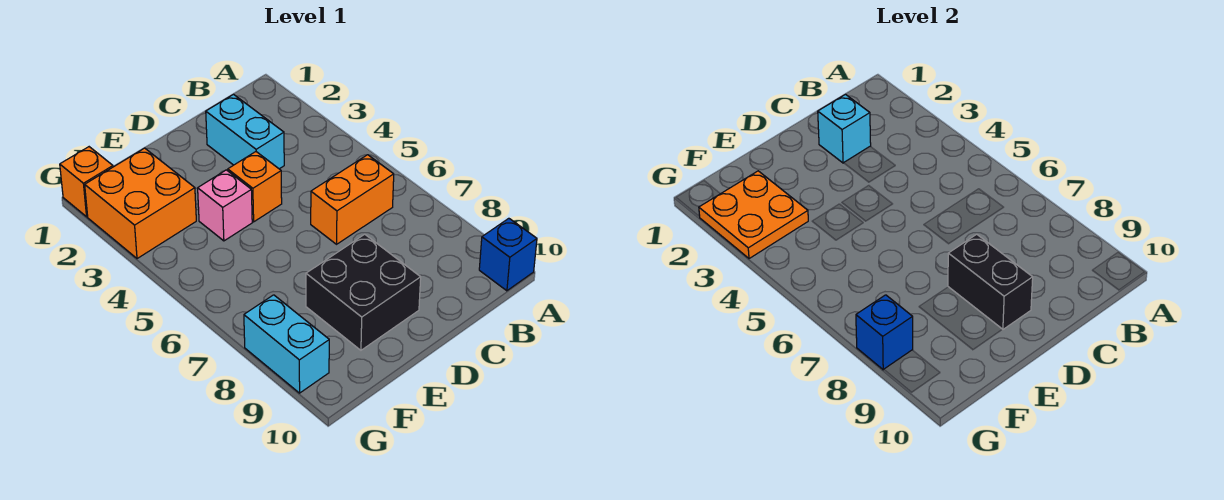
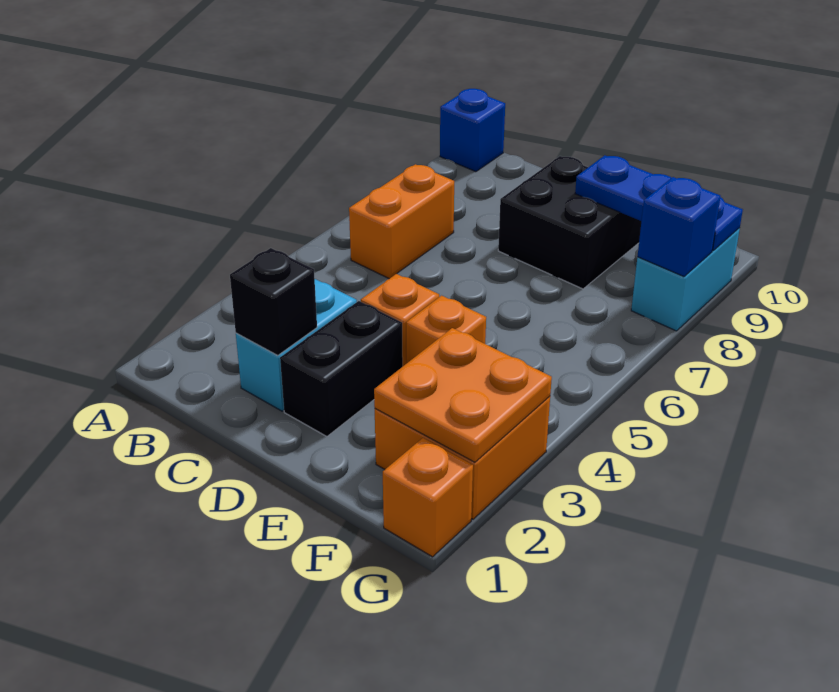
orange brick B6:C6 level 1 -> orange brick B6:B7 level 1
cyan brick C2 level 2 -> black brick C2 level 2
black brick D8:D9 level 2 -> black brick D2:D3 level 1
pink brick E4 level 1 -> orange brick E4 level 1
none -> blue plate E9:G9 level 2

